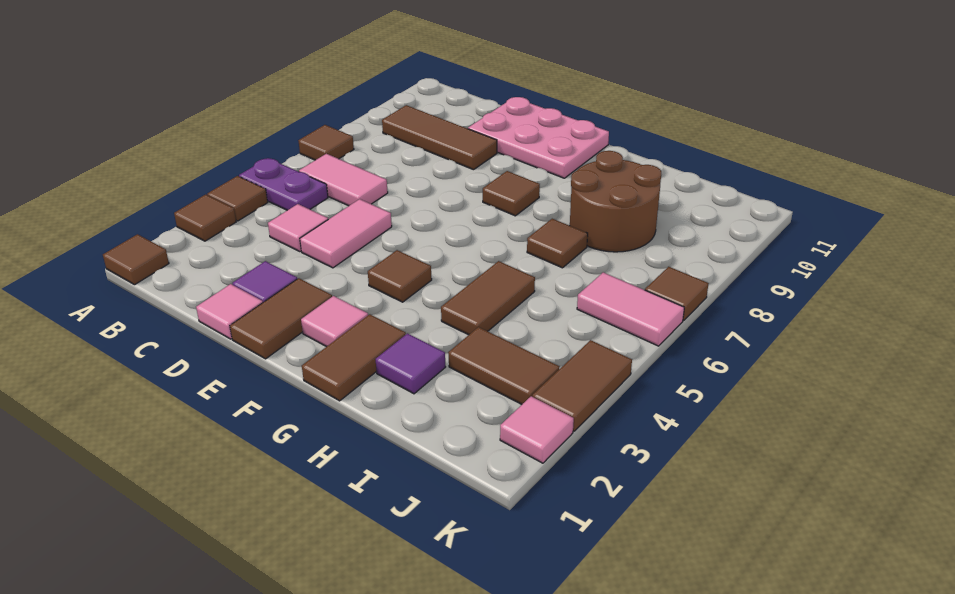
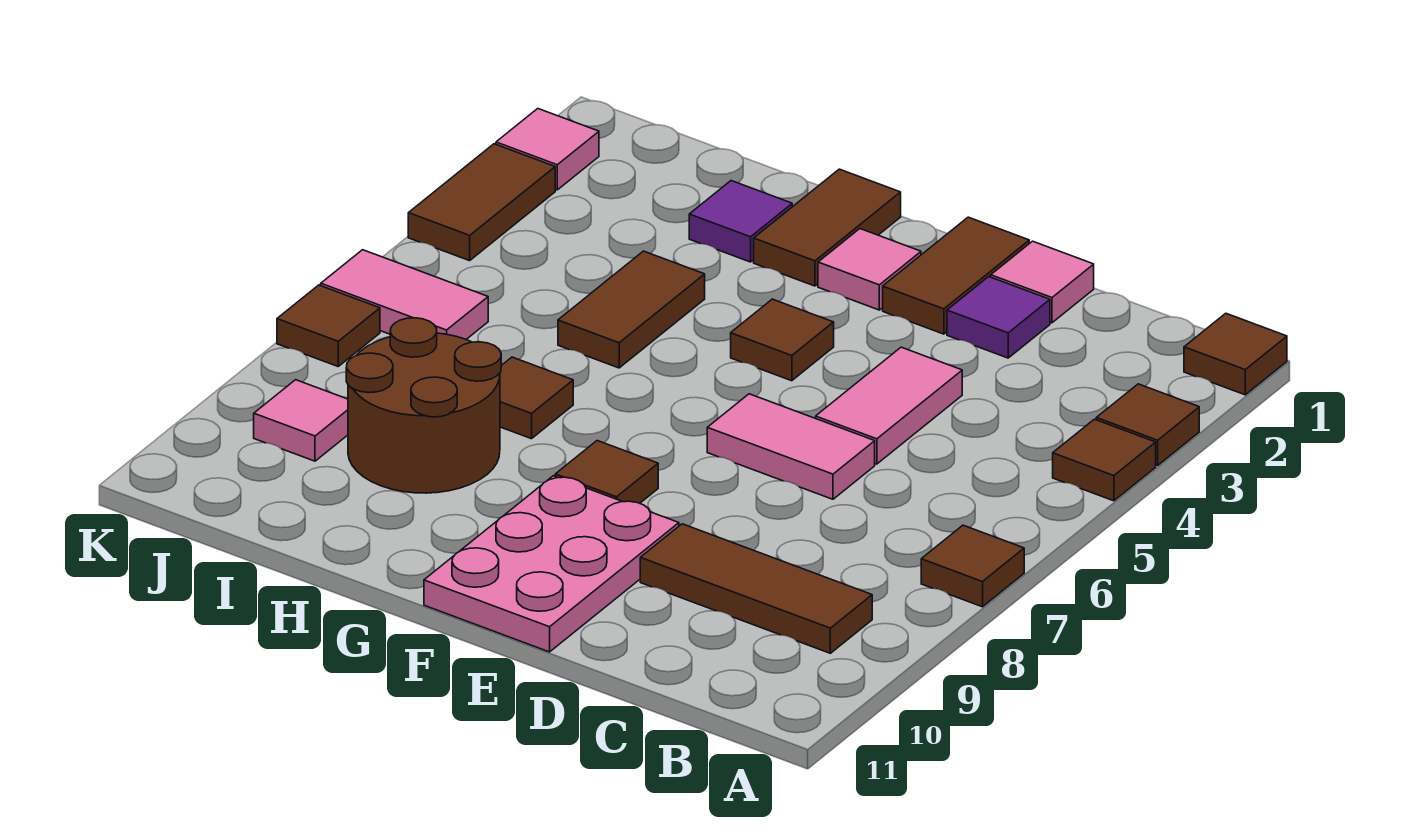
purple plate A5:B5 level 1 -> none
pink tile B6:C6 level 1 -> pink tile D6:E6 level 1
pink tile C4 level 1 -> pink tile J9 level 1
pink plate D10:F11 level 1 -> pink plate E9:F11 level 1
brown tile I3:J3 level 1 -> none

